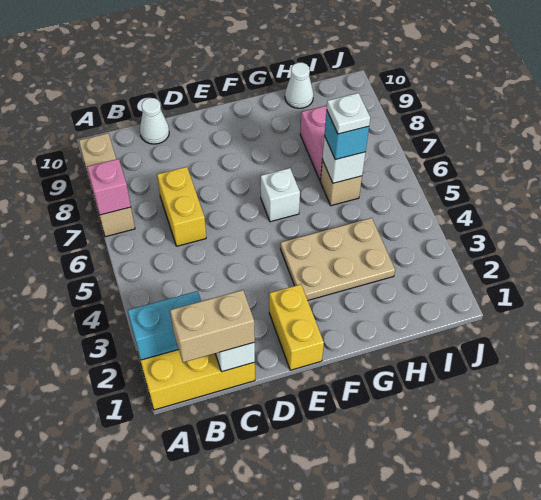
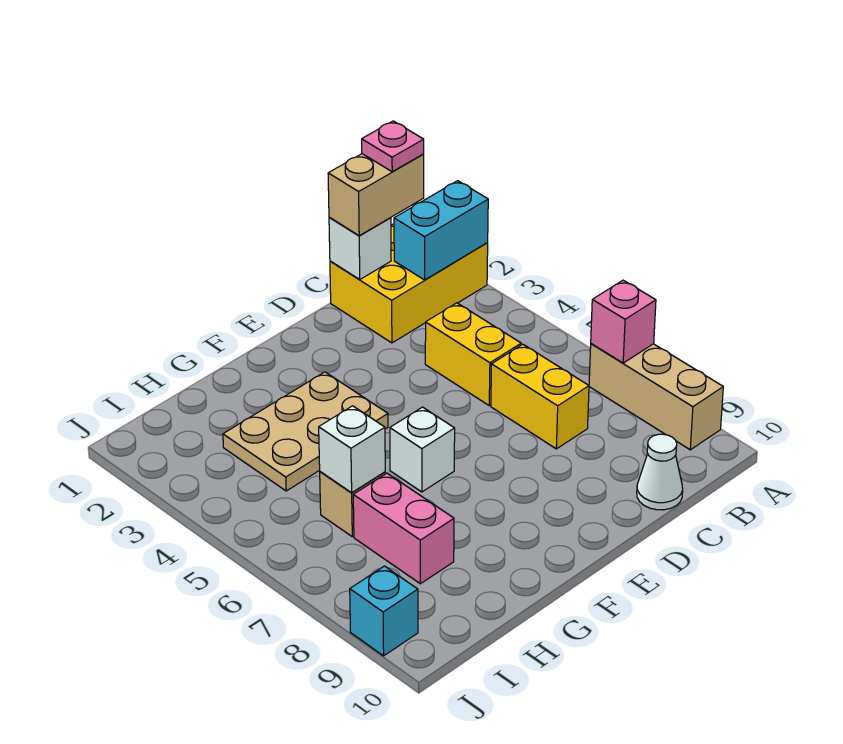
none -> pink plate B1 level 4
yellow brick E1:E2 level 1 -> yellow brick C4:C5 level 1
cyan brick H6 level 3 -> cyan brick J9 level 1
white plate H6 level 4 -> none
white cone H10 level 1 -> none

